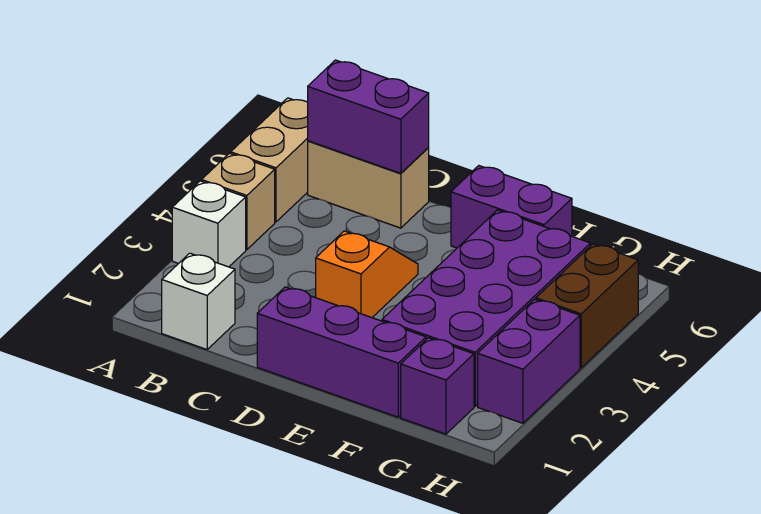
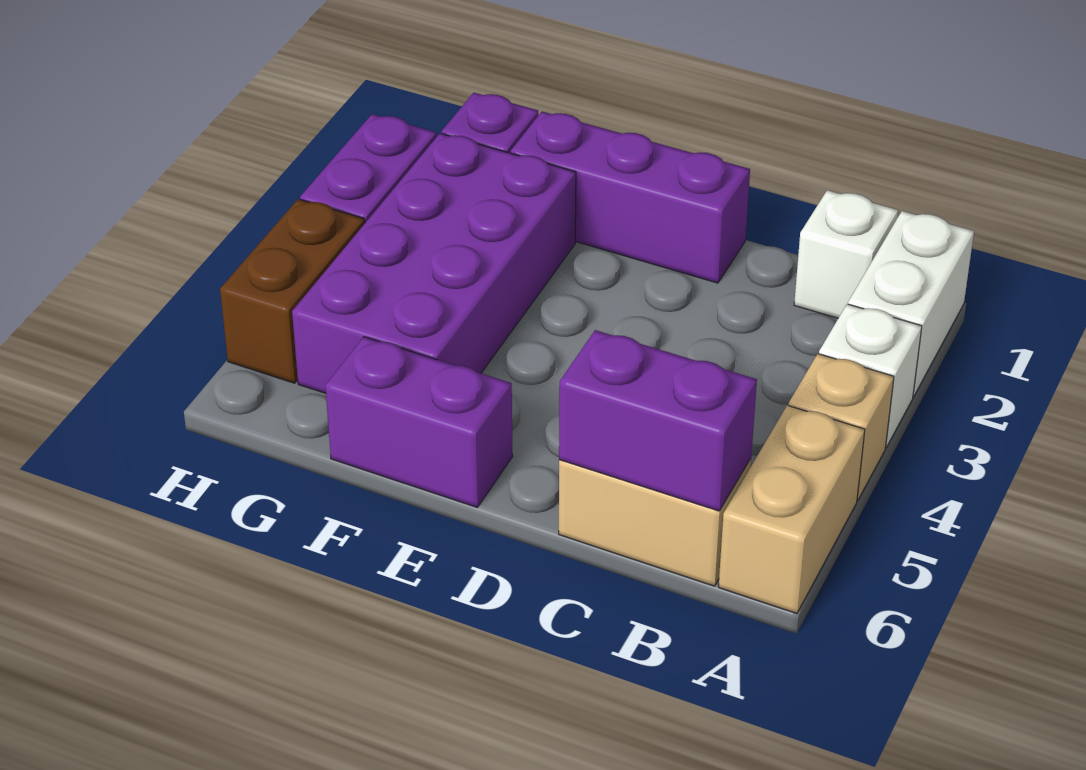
none -> white brick A1:A2 level 1
orange slope D3:D4 level 1 top 3 -> none

